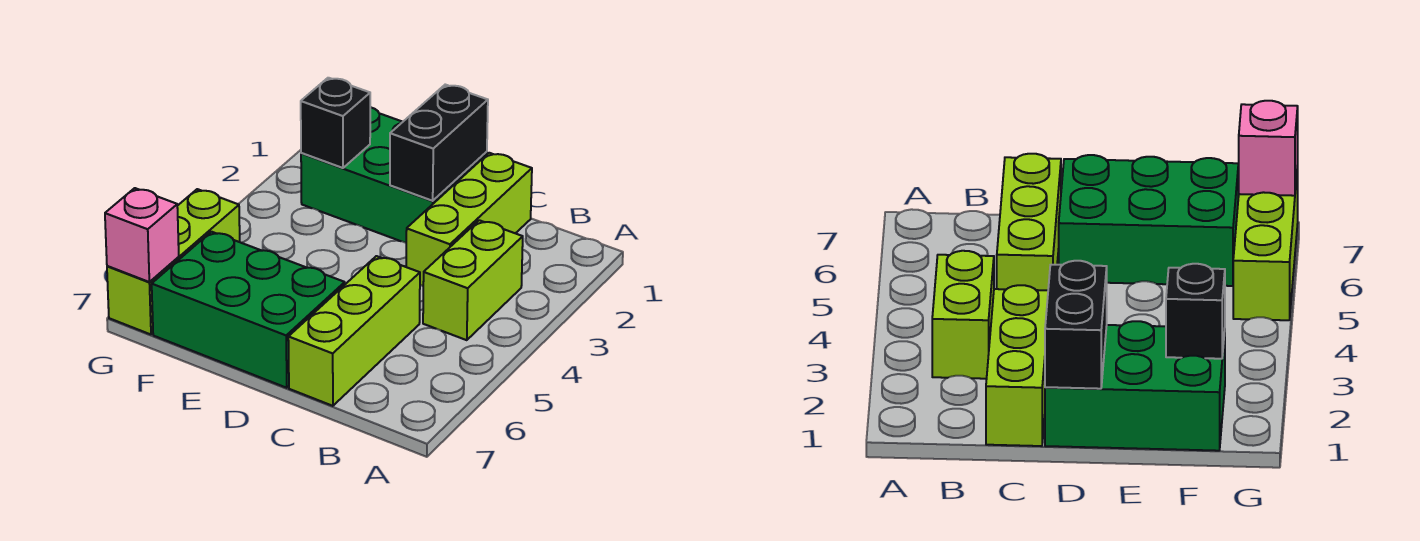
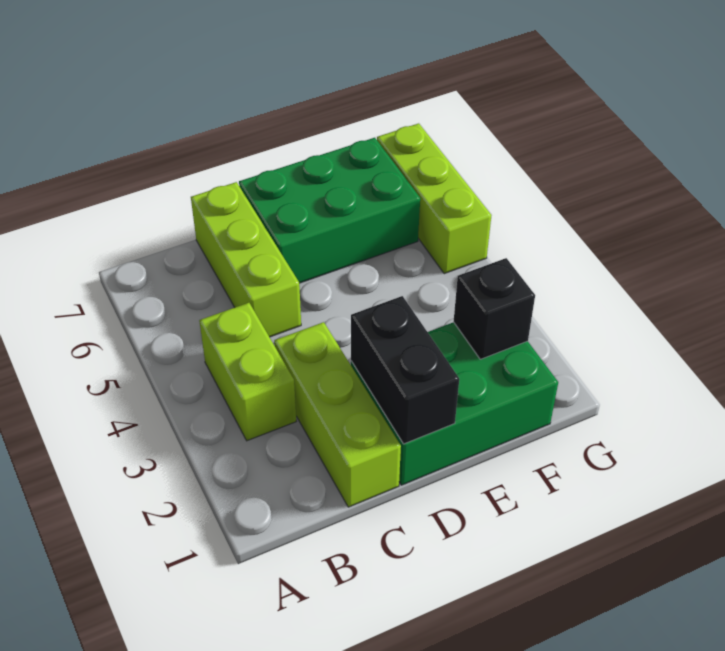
pink brick G7 level 2 -> none

